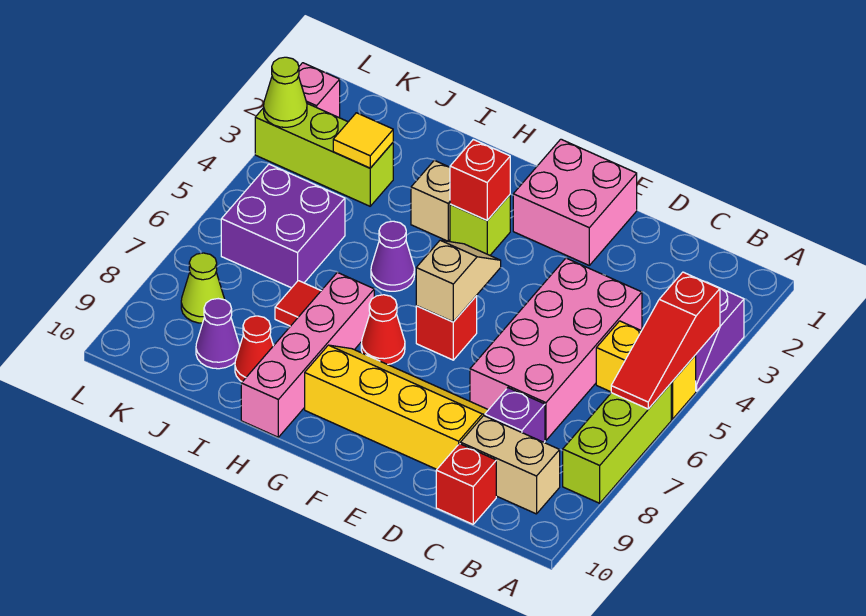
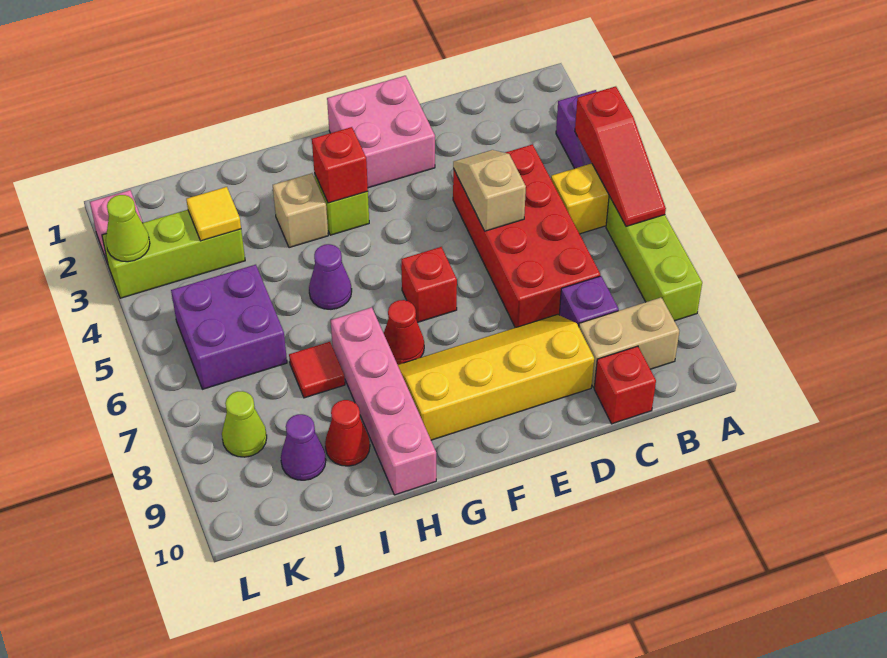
pink brick C4:D7 level 1 -> red brick C4:D7 level 1
tan slope F5:F6 level 2 top 6 -> tan slope D4:D5 level 2 top 5

